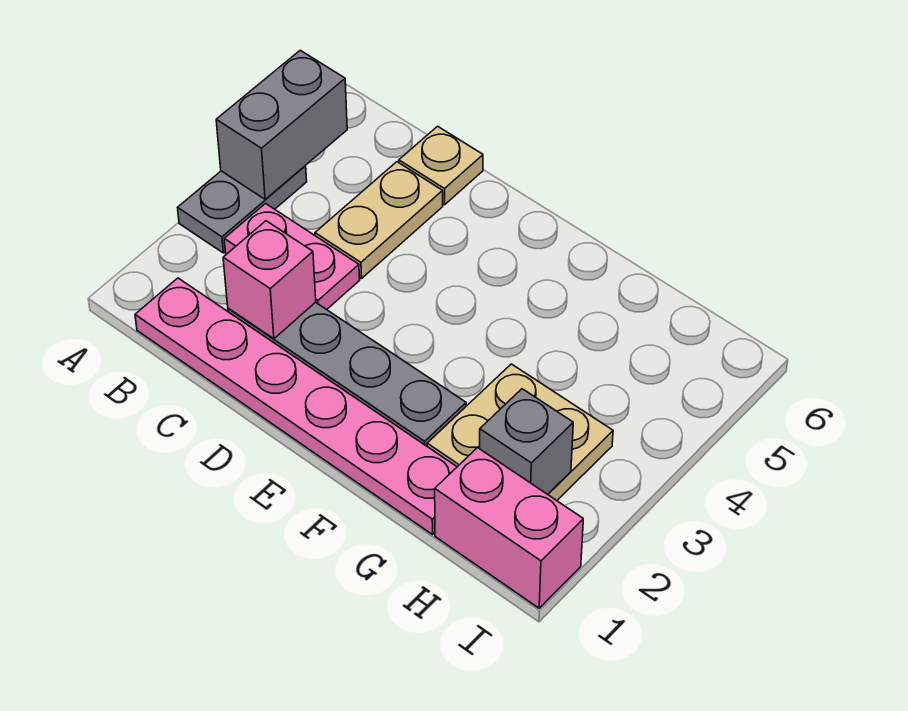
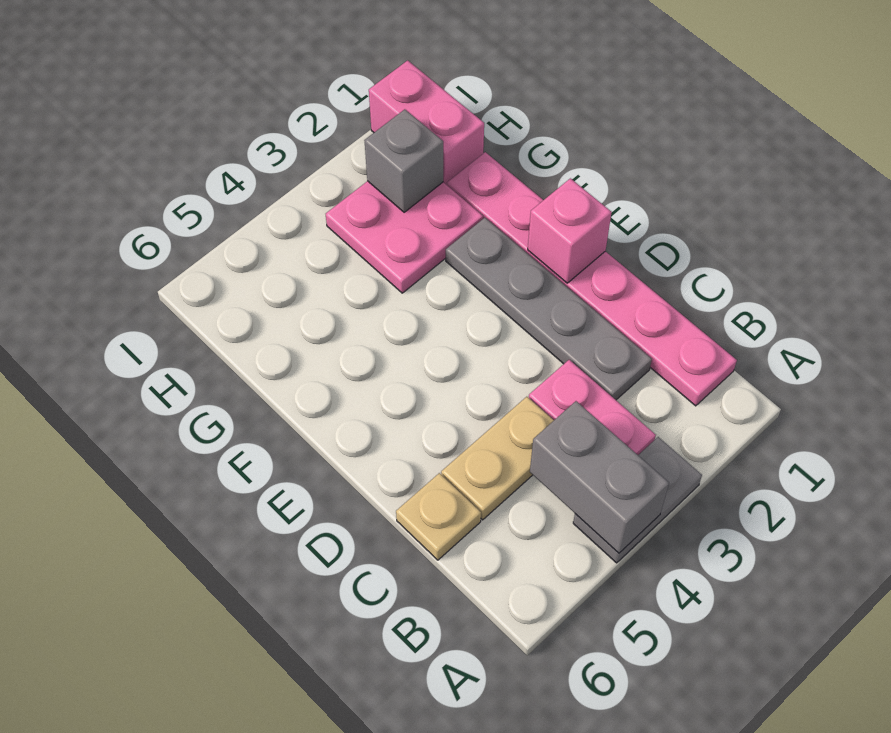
grey brick A4:A5 level 2 -> grey brick A4:B4 level 2
pink brick C2 level 2 -> pink brick E1 level 2
tan plate G2:H3 level 1 -> pink plate G2:H3 level 1

